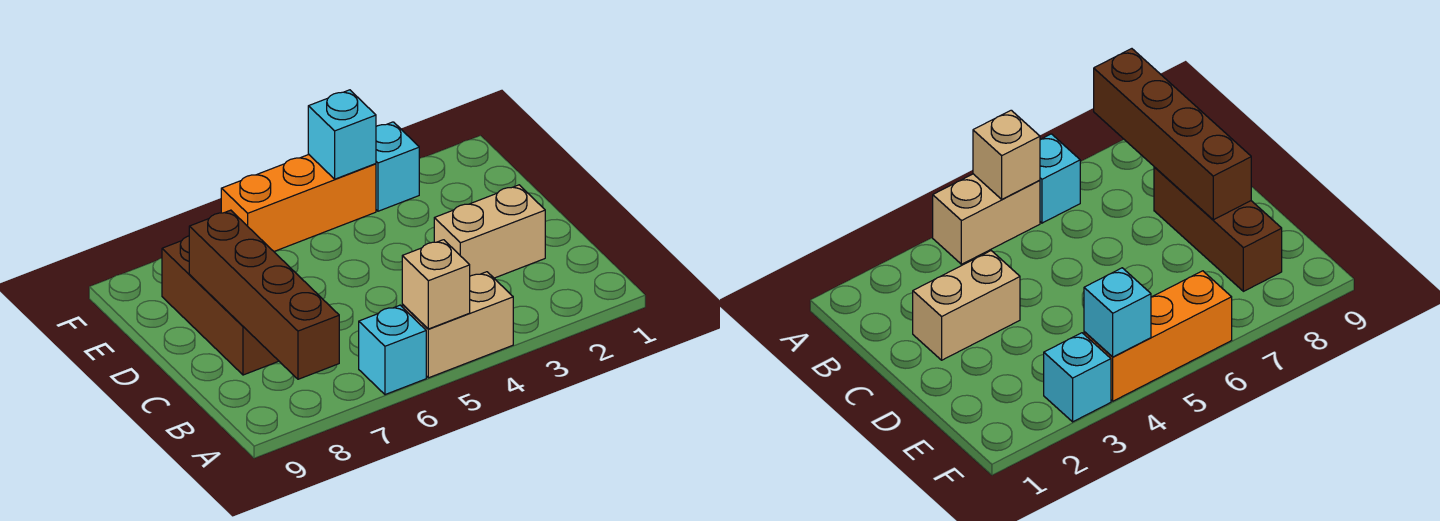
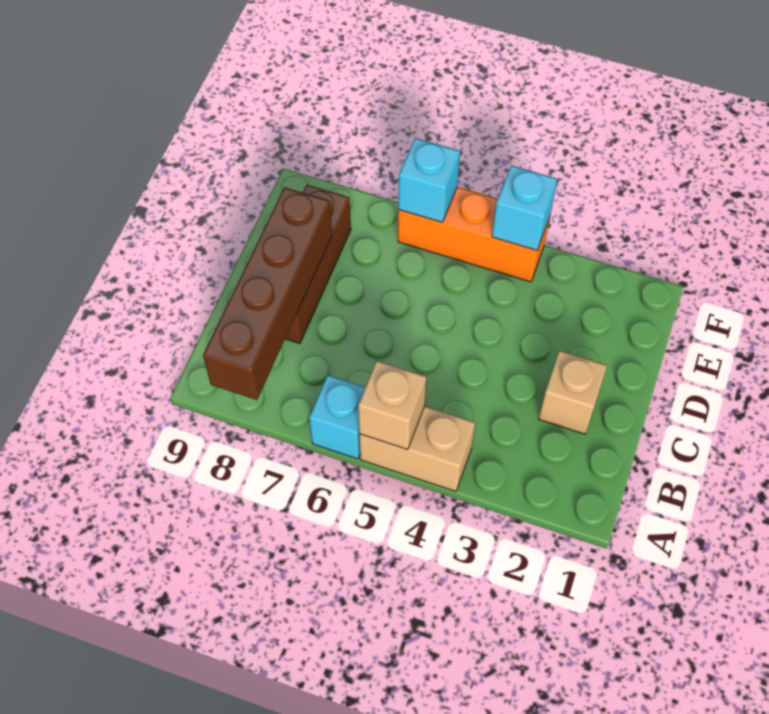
tan brick C2:C3 level 1 -> tan brick C2 level 1
cyan brick F3 level 1 -> cyan brick F6 level 2

